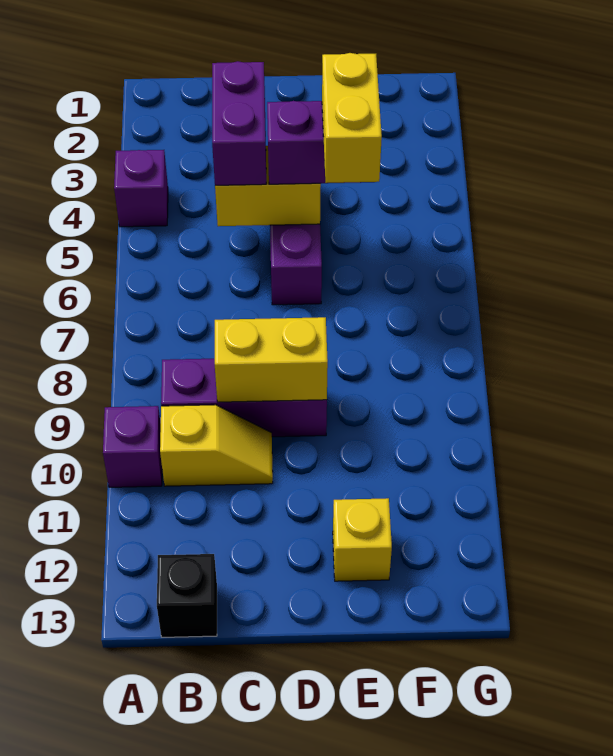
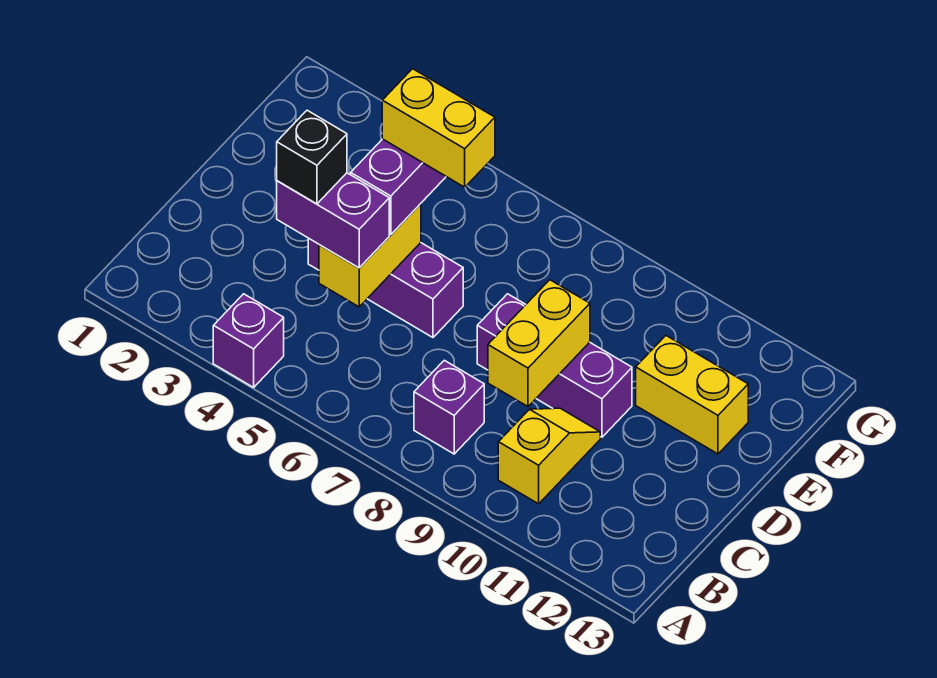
purple brick A10 level 1 -> purple brick B8 level 1
purple brick B9:D9 level 1 -> purple brick D8:D10 level 1
black brick B13 level 1 -> black brick C4 level 4
yellow brick E12 level 1 -> yellow brick E11:E12 level 1

